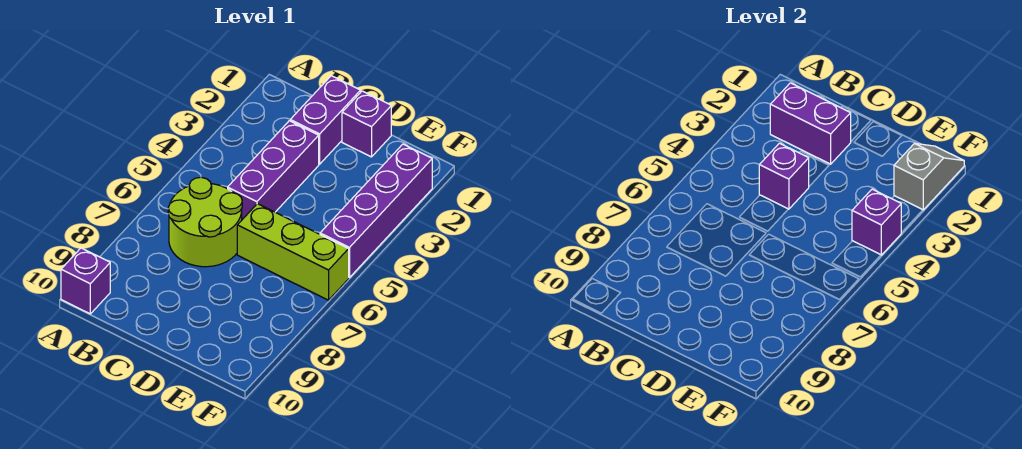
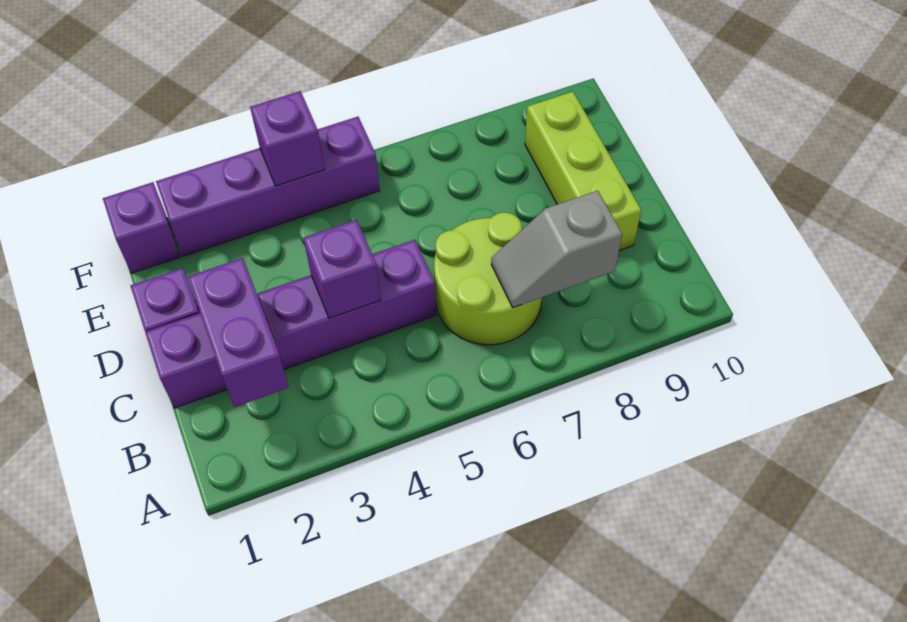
purple brick A10 level 1 -> purple brick F1 level 1
lime brick D6:F6 level 1 -> lime brick C9:E9 level 1
grey slope F1:F2 level 2 top 2 -> grey slope B7:B8 level 2 top 8

